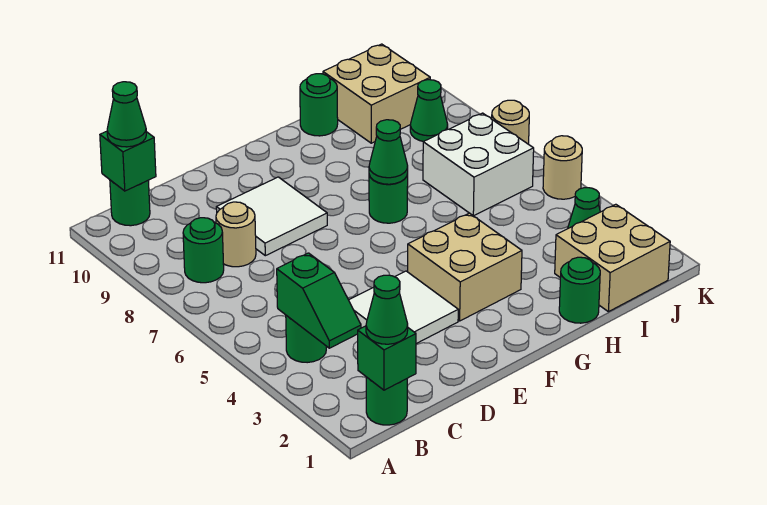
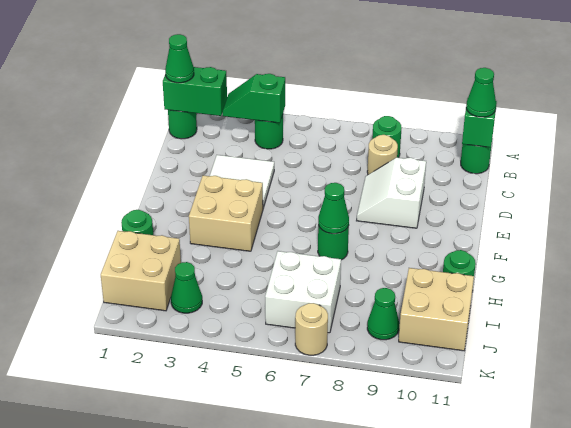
green brick B1 level 2 -> green brick B1:B2 level 2
white tile D8:E9 level 1 -> white slope D8:E9 level 1 top 9
tan round brick K5 level 1 -> none

